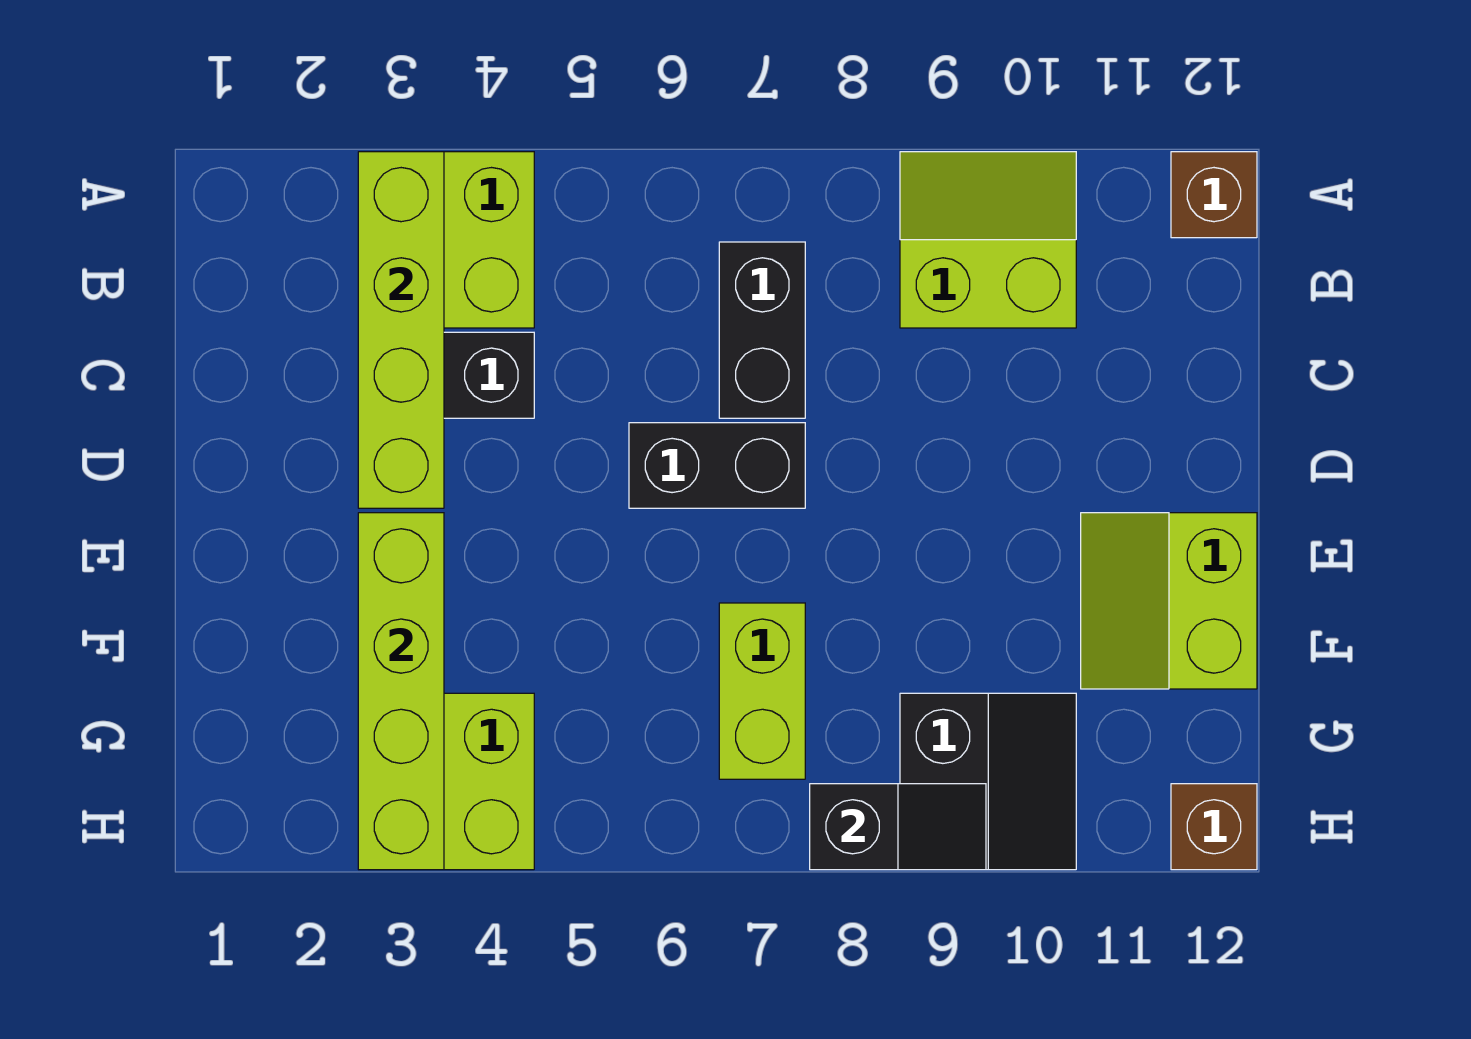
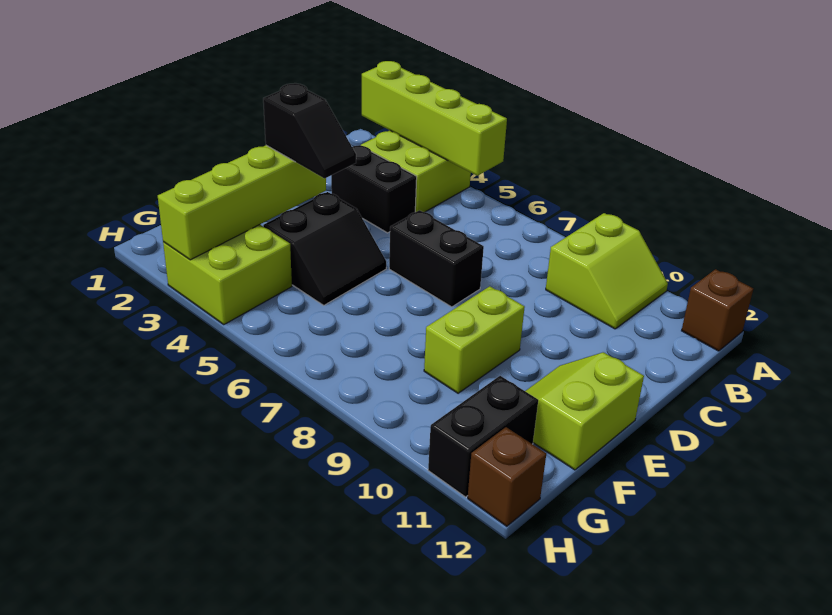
lime brick A3:D3 level 2 -> lime brick A2:A5 level 2
lime slope A9:B10 level 1 top B -> lime slope A9:B10 level 1 top 9
black brick B7:C7 level 1 -> black brick G11:H11 level 1
lime brick F7:G7 level 1 -> lime brick E9:F9 level 1
black slope G9:H10 level 1 top 9 -> black slope E4:F5 level 1 top 4
black slope H8:H9 level 2 top 8 -> black slope E3:E4 level 3 top 3

